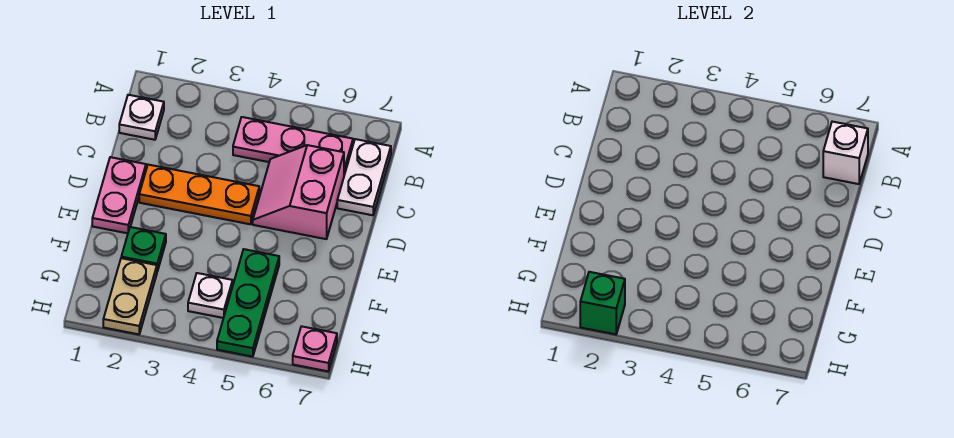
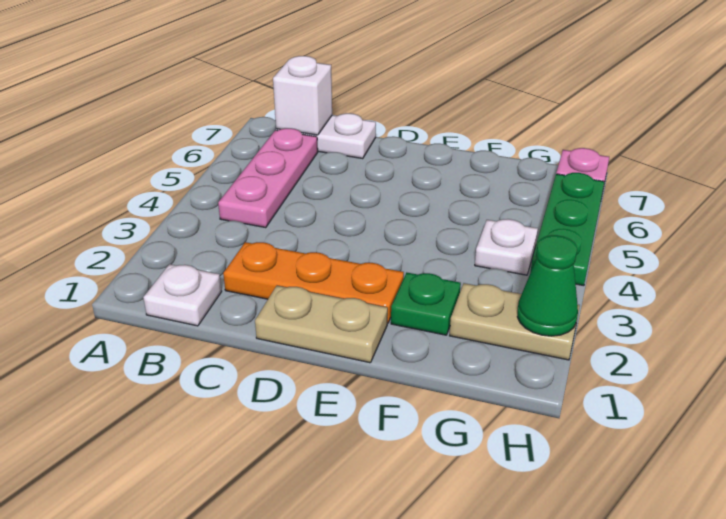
pink slope C5:D6 level 1 top 6 -> none
pink plate D1:E1 level 1 -> tan plate D1:E1 level 1
orange plate D2:D4 level 1 -> orange plate C2:E2 level 1
green plate F5:H5 level 1 -> green plate H4:H6 level 1
green brick H2 level 2 -> green cone H2 level 2

